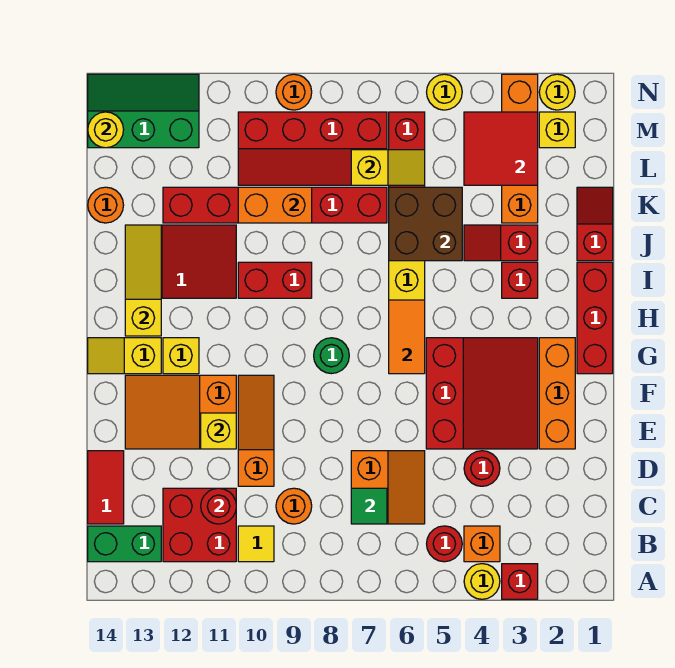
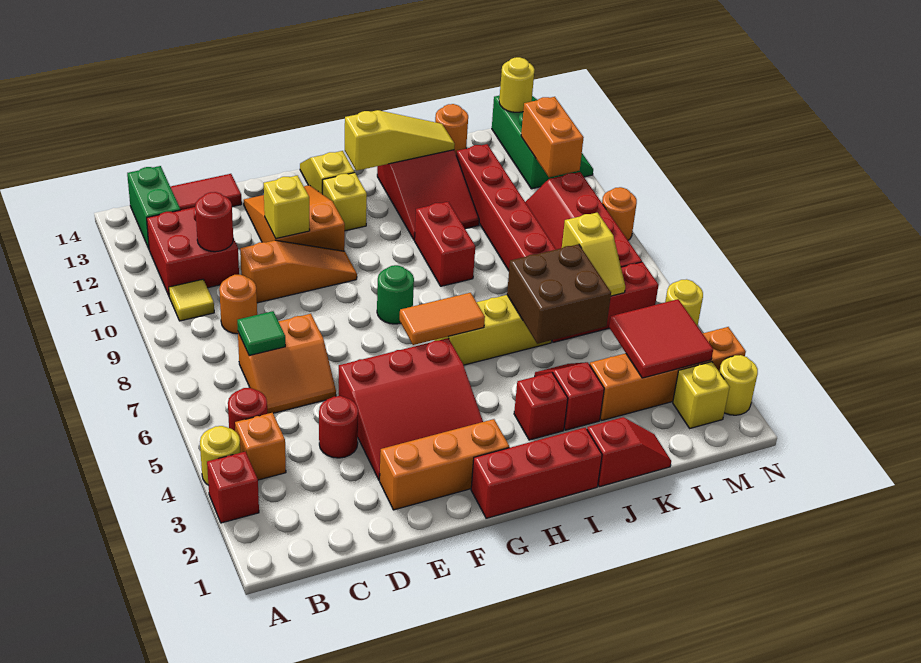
orange brick K9:K10 level 2 -> orange brick M11:M12 level 2

